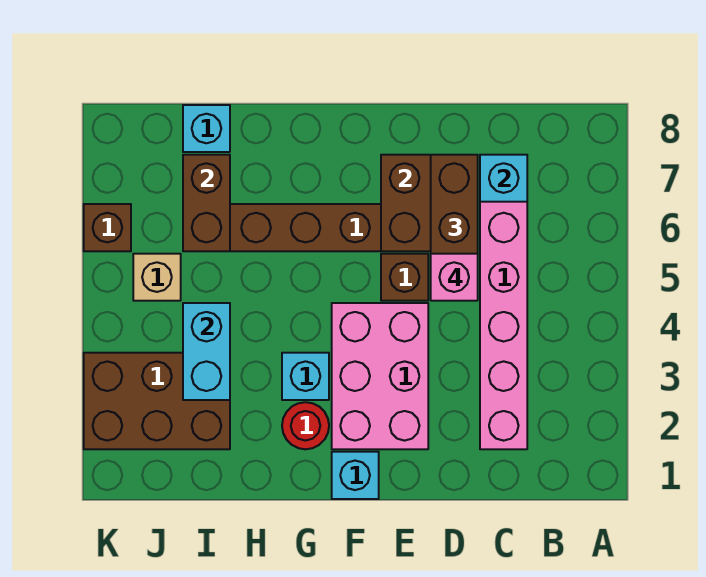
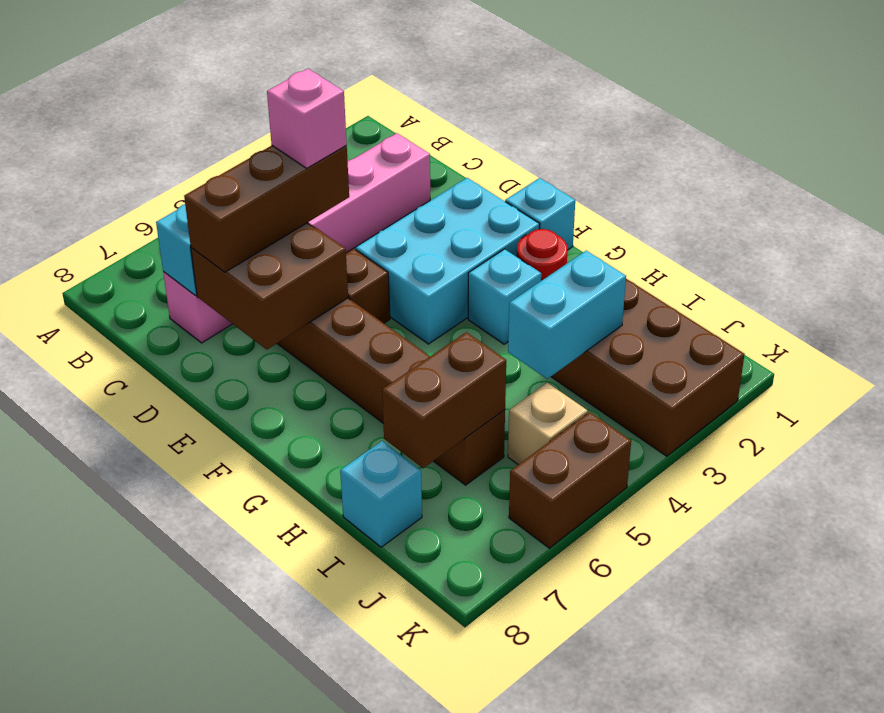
pink brick E2:F4 level 1 -> cyan brick E2:F4 level 1
brown brick K6 level 1 -> brown brick K5:K6 level 1

